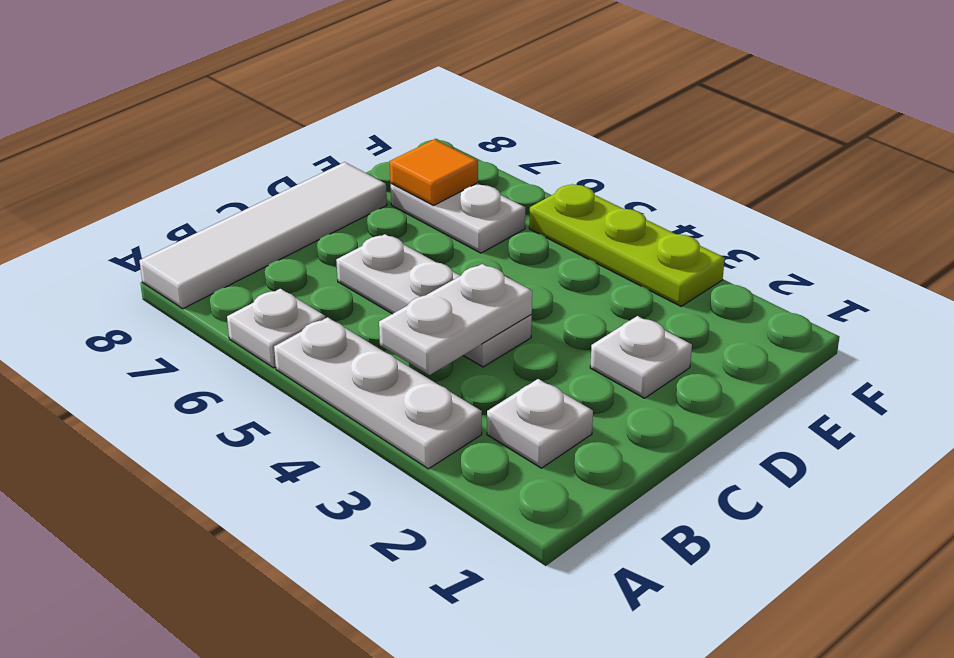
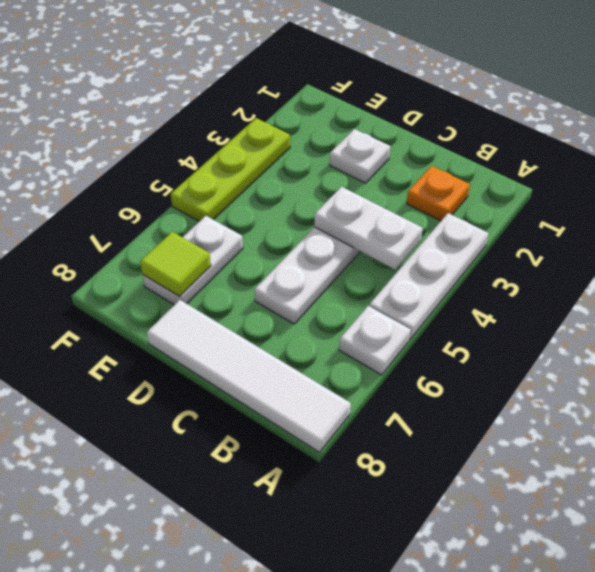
white plate B2 level 1 -> orange plate B2 level 1
orange tile E7 level 2 -> lime tile E7 level 2

